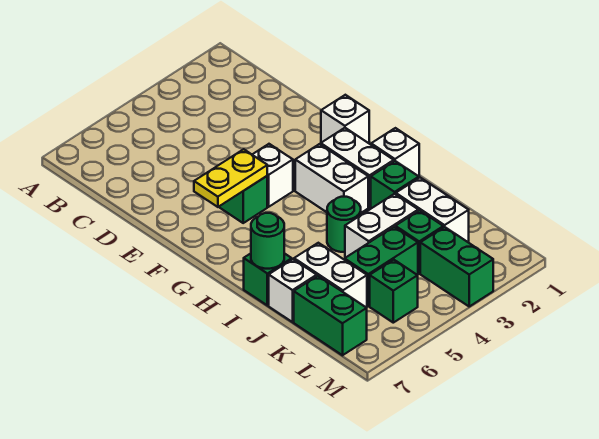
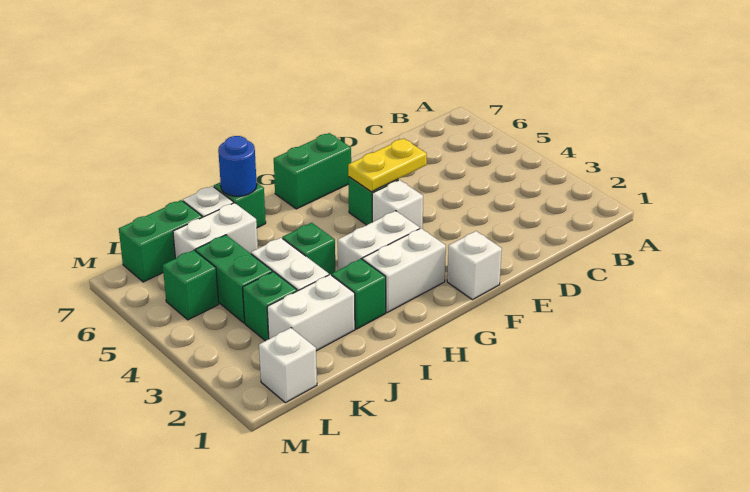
yellow plate F5:F6 level 2 -> yellow plate E5:F5 level 2
white brick H1 level 1 -> white brick L1 level 1
green round brick I4 level 1 -> green brick I4 level 1
green round brick I7 level 2 -> blue round brick I7 level 2
green brick L3:M3 level 1 -> green brick F7:G7 level 1

